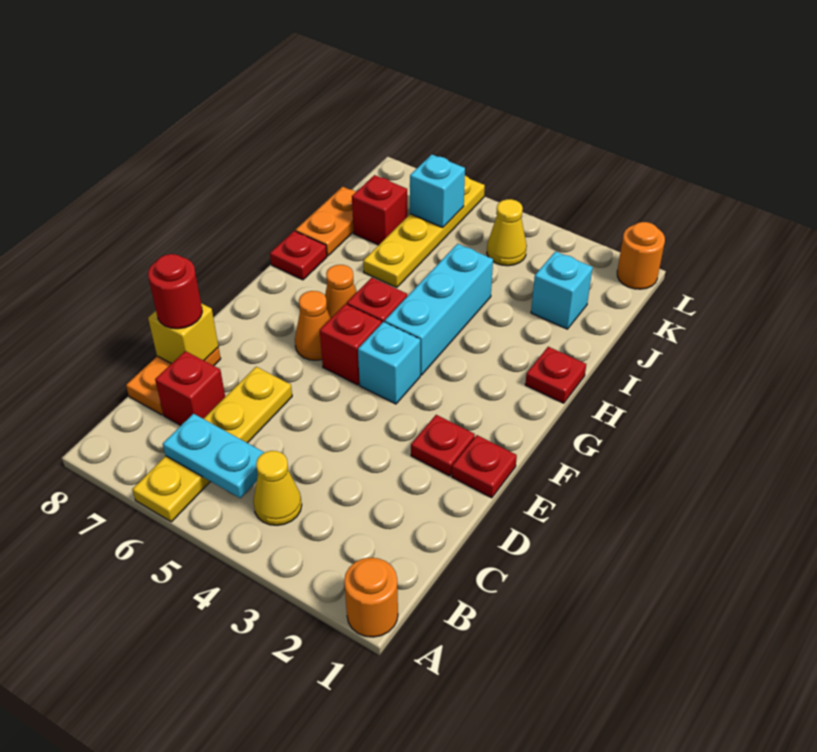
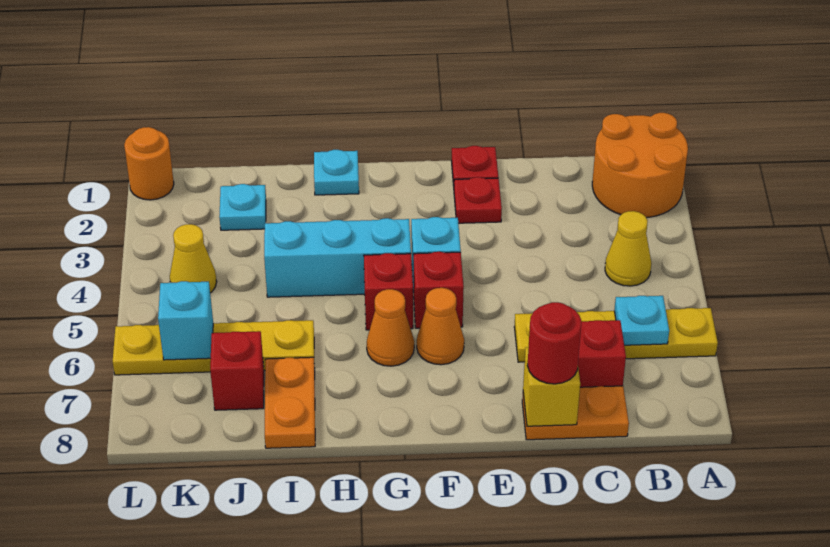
orange round brick A1 level 1 -> orange round brick A1:B2 level 1
cyan plate B5:B6 level 2 -> cyan plate B6 level 2
red plate H1 level 1 -> cyan plate H1 level 1
red plate H8 level 1 -> none
orange plate I8:J8 level 1 -> orange plate I7:I8 level 1
cyan brick J2 level 1 -> cyan plate J2 level 1

